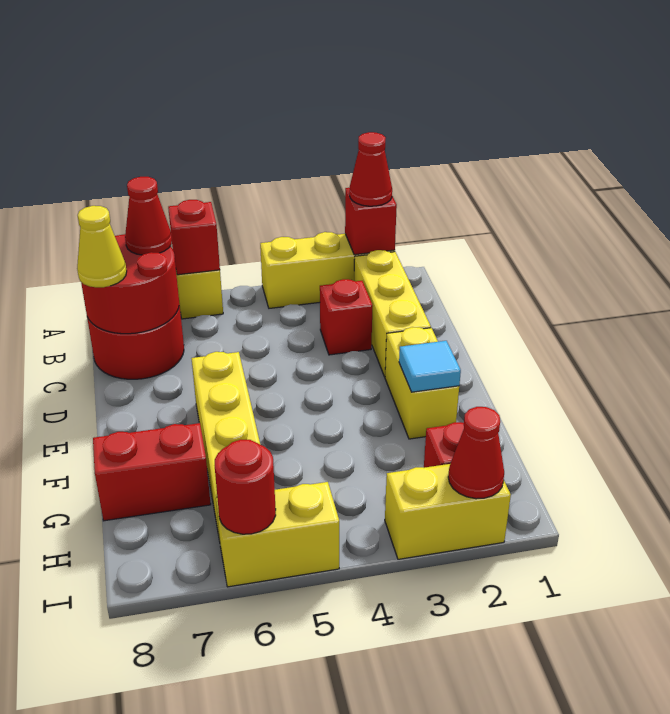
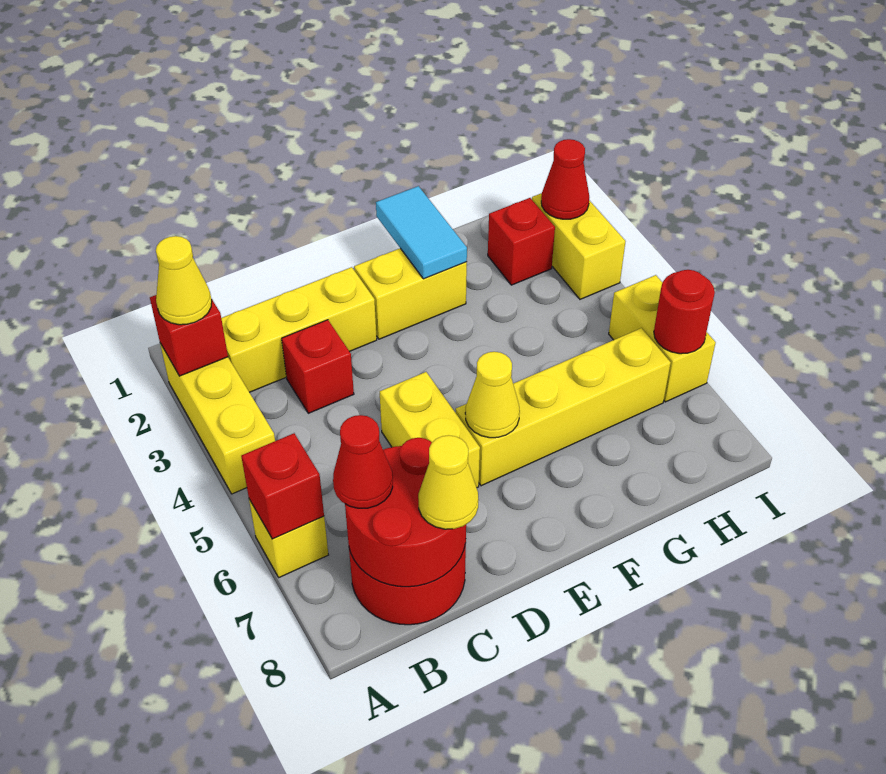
red cone A2 level 3 -> yellow cone A2 level 3
none -> yellow brick D5:D6 level 1
none -> yellow cone E6 level 2
cyan tile F2 level 2 -> cyan tile F1:F2 level 2
red brick G7:G8 level 1 -> none

